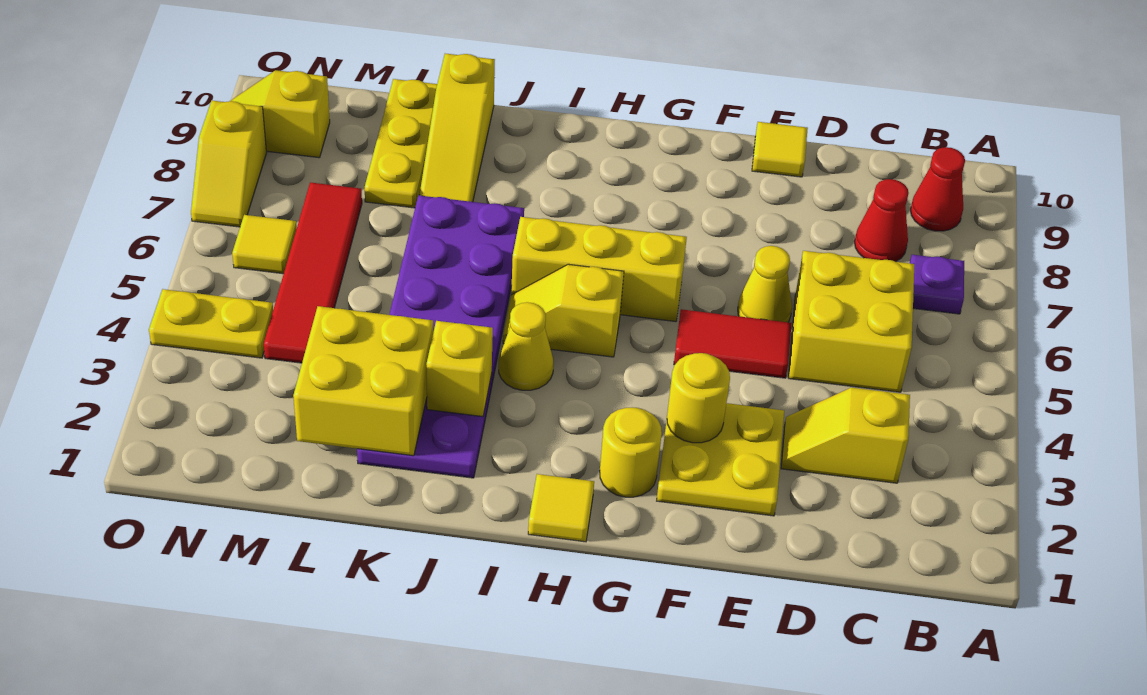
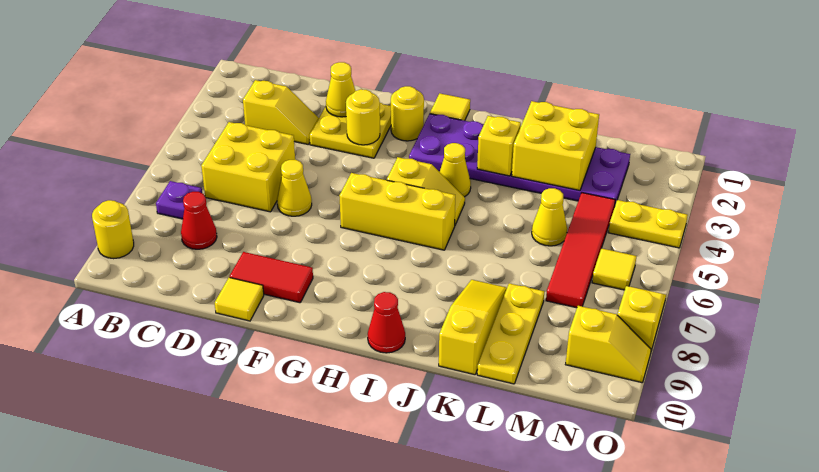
none -> yellow round brick A9 level 1
red cone B9 level 1 -> red cone I10 level 1
none -> yellow cone E2 level 2
red tile E5:F5 level 1 -> red tile E9:F9 level 1
purple plate J2:K7 level 1 -> purple plate H2:M3 level 1
none -> yellow cone L5 level 1

